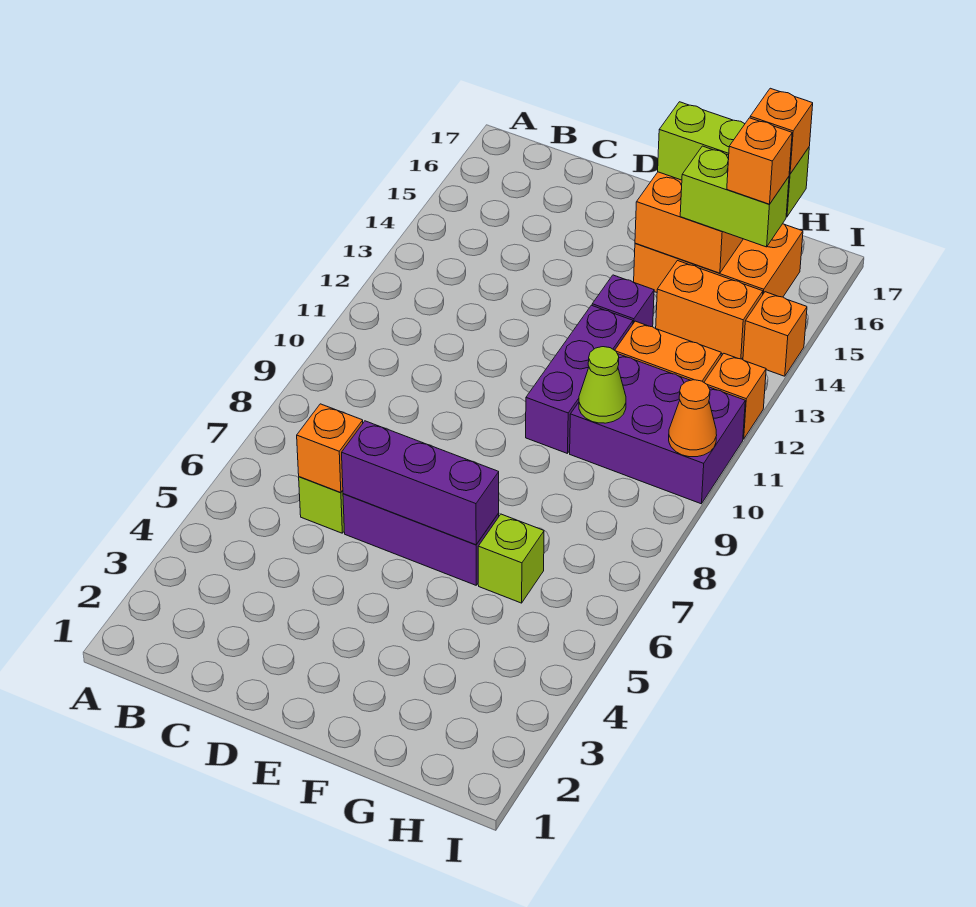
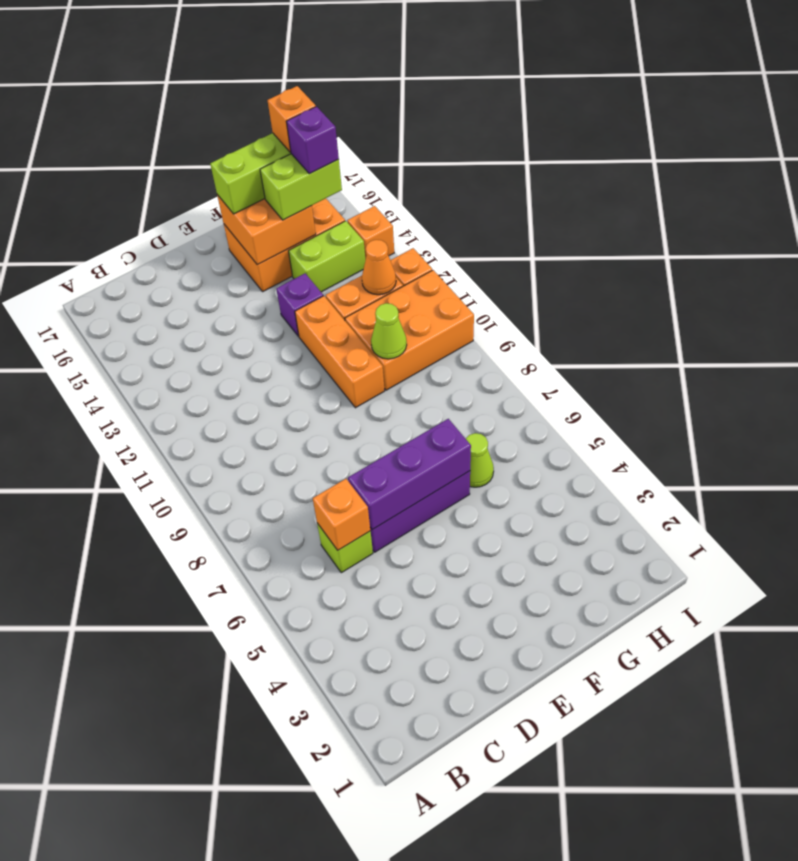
purple brick F10:F12 level 1 -> orange brick F10:F12 level 1
lime brick G6 level 1 -> lime cone G6 level 1
purple brick G10:I11 level 1 -> orange brick G10:I11 level 1
orange brick G14:H14 level 1 -> lime brick G14:H14 level 1
orange brick H15 level 4 -> purple brick H15 level 4
orange cone I10 level 2 -> orange cone H12 level 2

